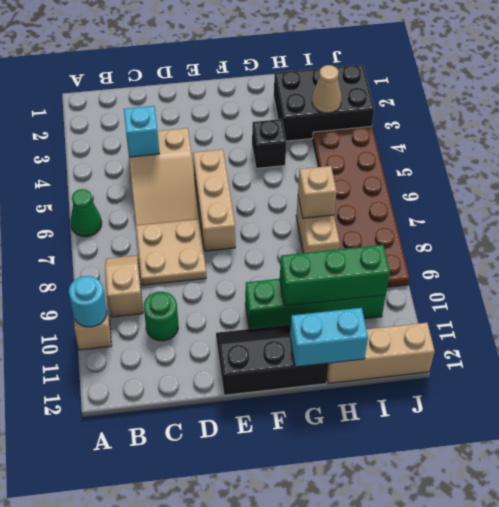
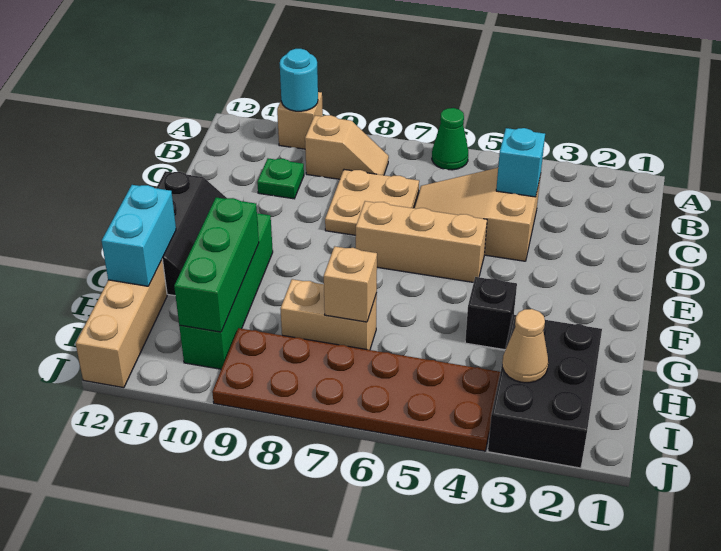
green round brick C10 level 1 -> green plate C10 level 1

